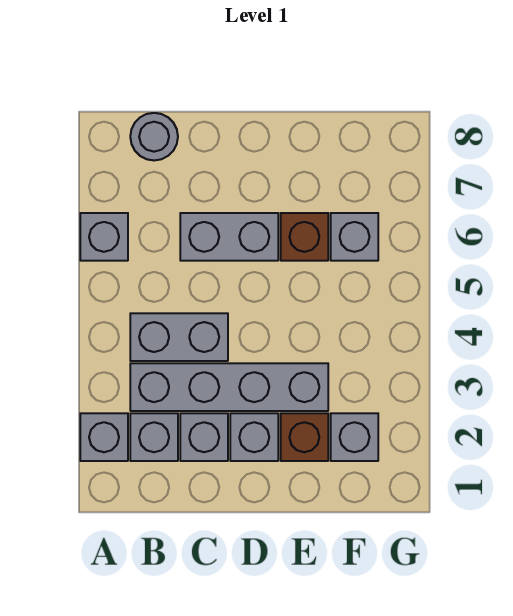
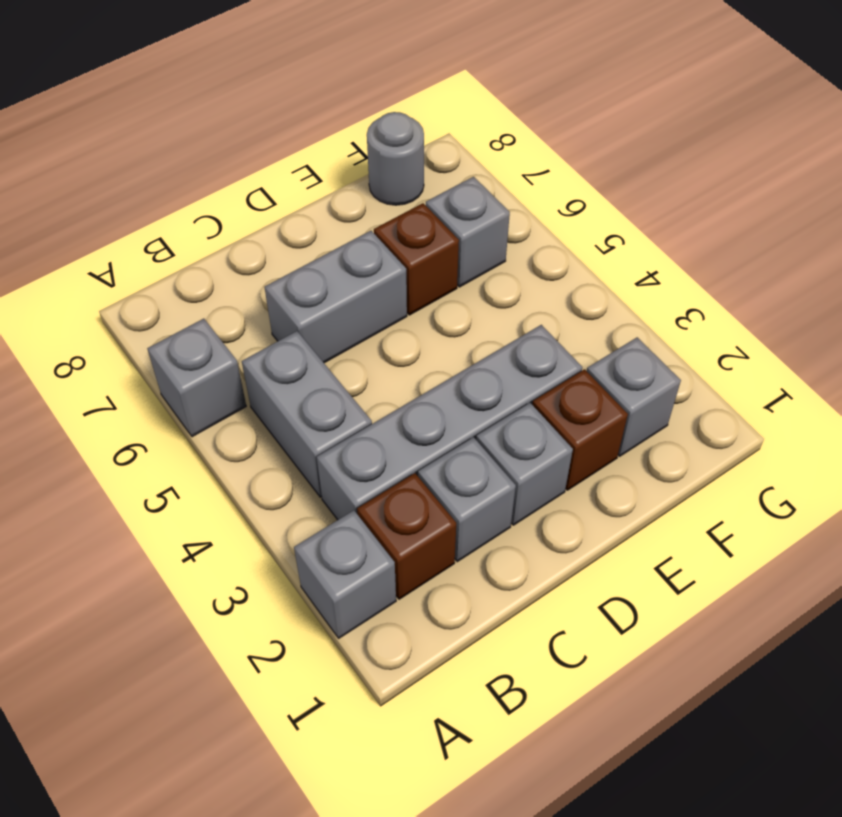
grey brick B2 level 1 -> brown brick B2 level 1
grey brick B4:C4 level 1 -> grey brick B4:B5 level 1
grey round brick B8 level 1 -> grey round brick F8 level 1

